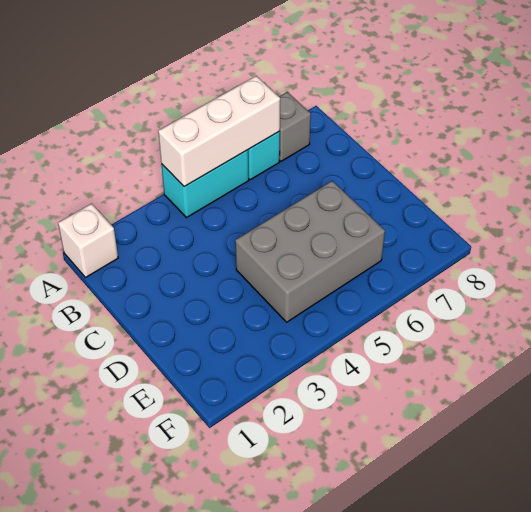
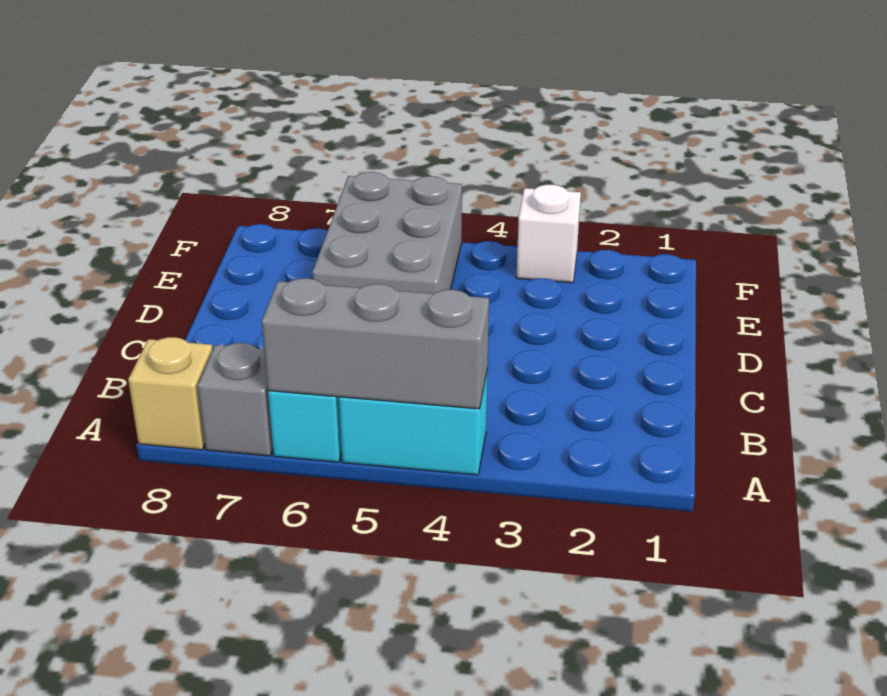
white brick A1 level 1 -> white brick F3 level 1
white brick A4:A6 level 2 -> grey brick A4:A6 level 2
none -> tan brick A8 level 1
grey brick D4:E6 level 1 -> grey brick D5:F6 level 1

